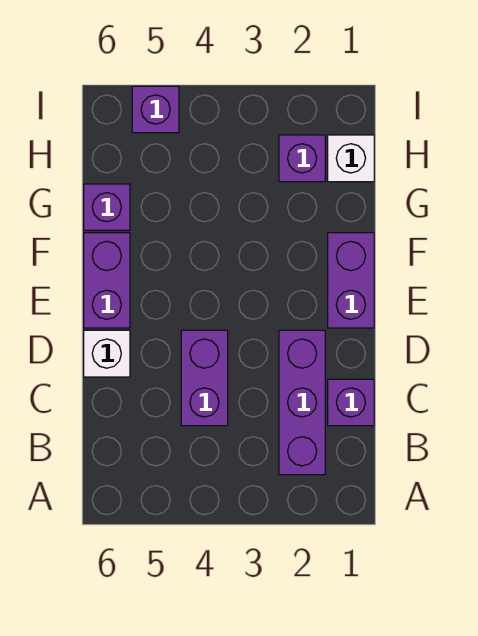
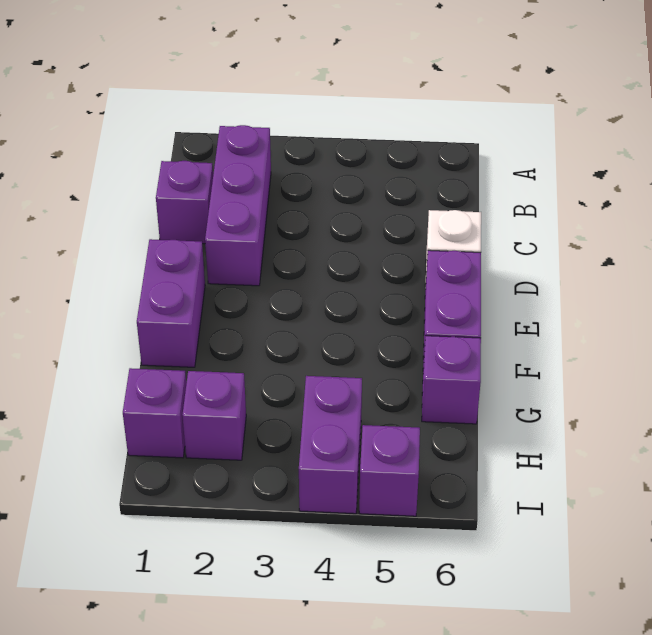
purple brick C4:D4 level 1 -> purple brick H4:I4 level 1
white brick H1 level 1 -> purple brick H1 level 1

